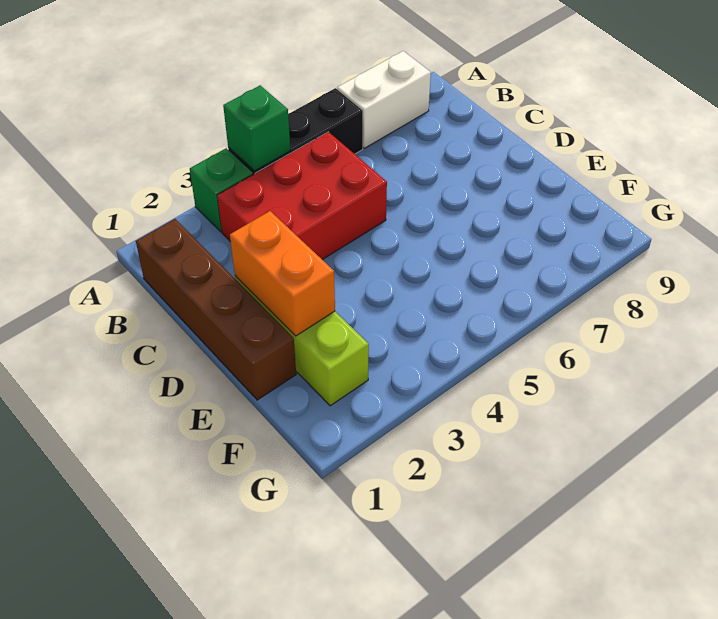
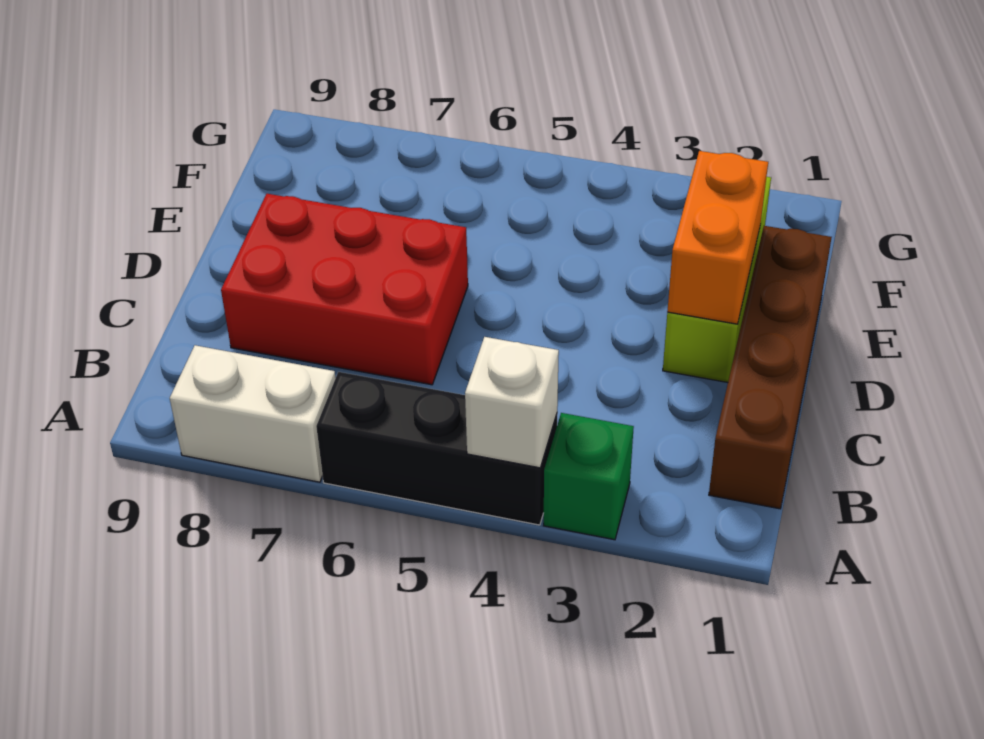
green brick A4 level 2 -> white brick A4 level 2
red brick B3:C5 level 1 -> red brick C6:D8 level 1

